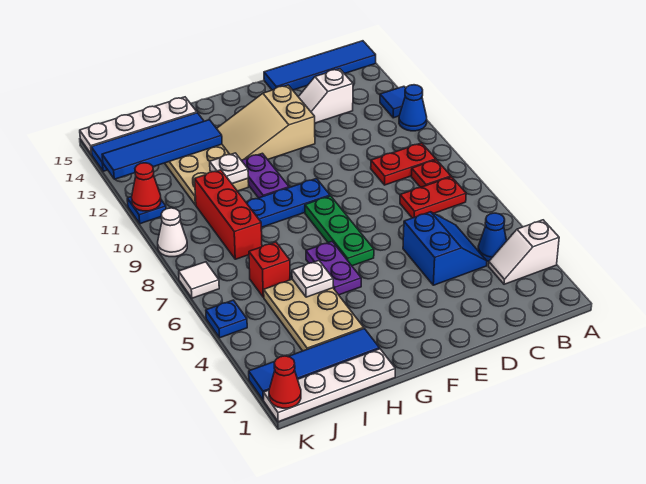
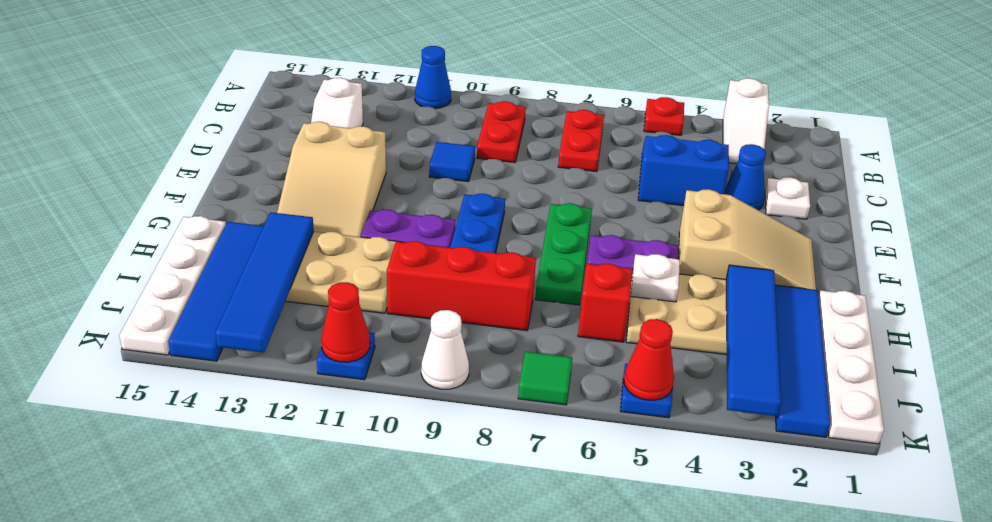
blue tile A12 level 1 -> blue tile D10 level 1
blue tile A15:D15 level 1 -> blue tile H3:K3 level 2
blue cone B4 level 1 -> blue cone D3 level 1
red plate B8 level 1 -> red plate A5 level 1
none -> tan slope F2:G4 level 1 top 4
green plate F6:F8 level 1 -> green plate F7:H7 level 1
white plate H11 level 2 -> white plate D2 level 1
red cone K1 level 2 -> red cone K5 level 2
white tile K7 level 1 -> green tile K7 level 1

